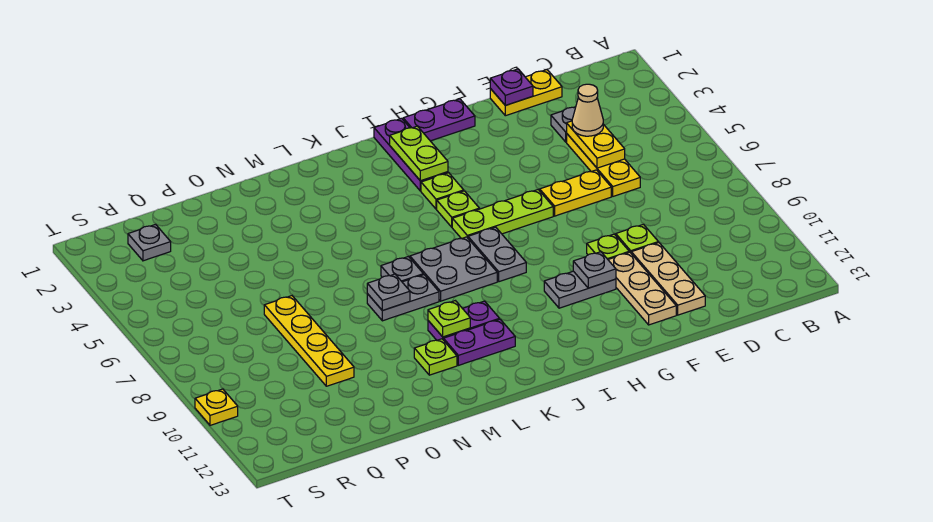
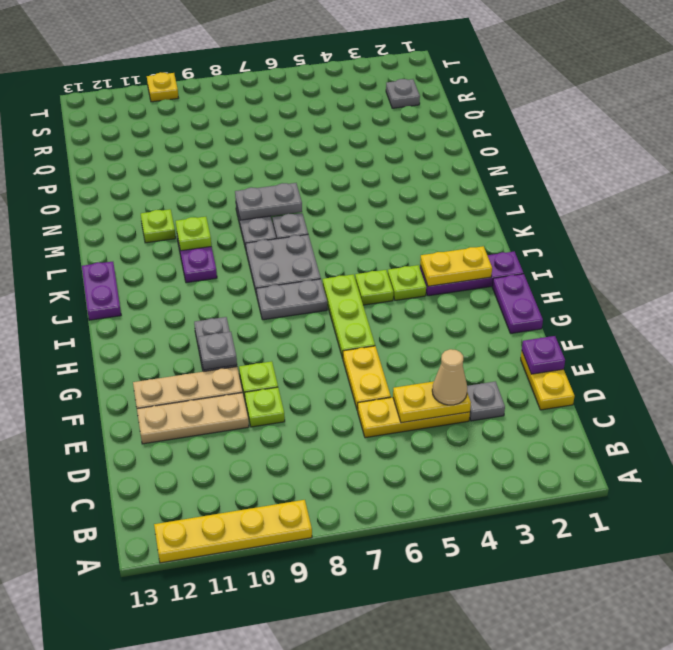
lime plate I2:I3 level 2 -> yellow plate I2:I3 level 2
purple plate K11:L11 level 1 -> purple plate J13:K13 level 1
grey plate M8 level 2 -> grey plate M7:M8 level 2
yellow plate P7:P10 level 1 -> yellow plate A9:A12 level 1

